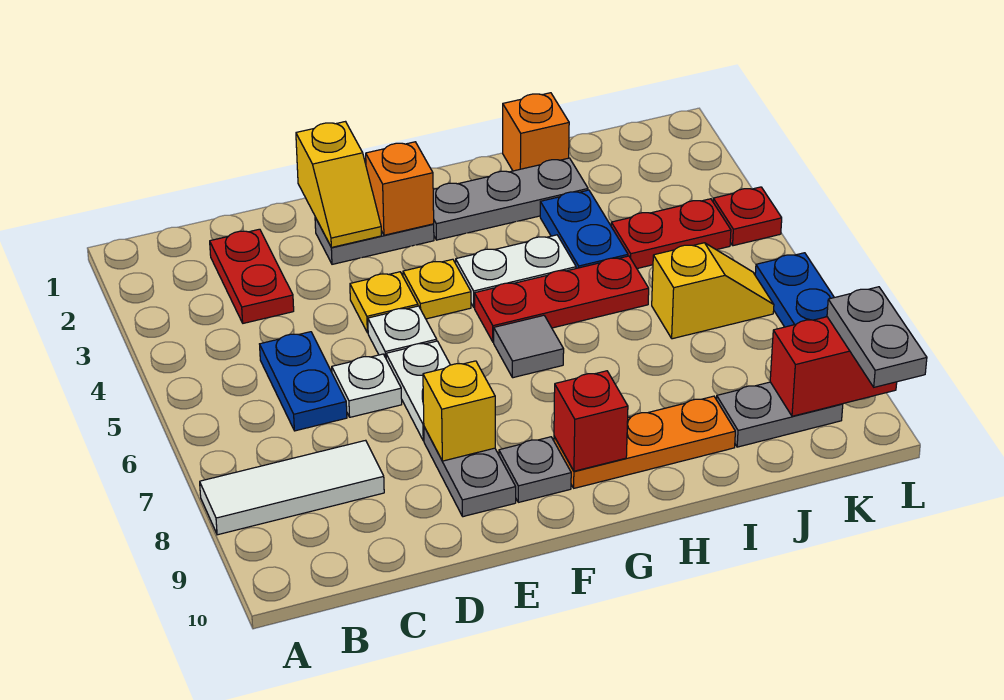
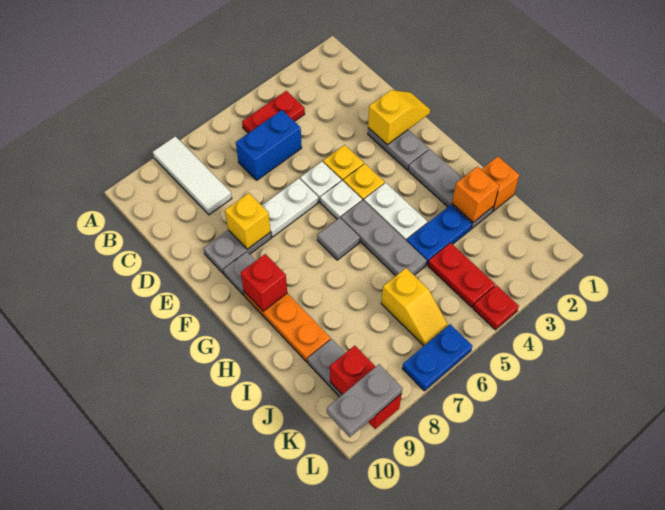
red plate C2:C3 level 1 -> red plate B4:B5 level 1
blue plate C5:C6 level 1 -> blue brick C5:C6 level 1
white plate D6 level 1 -> white plate F5 level 1
yellow slope E1:E2 level 2 top 1 -> yellow slope E1:E2 level 2 top 2
orange brick F2 level 2 -> orange brick I2 level 2
red plate G5:I5 level 1 -> grey plate G5:I5 level 1

